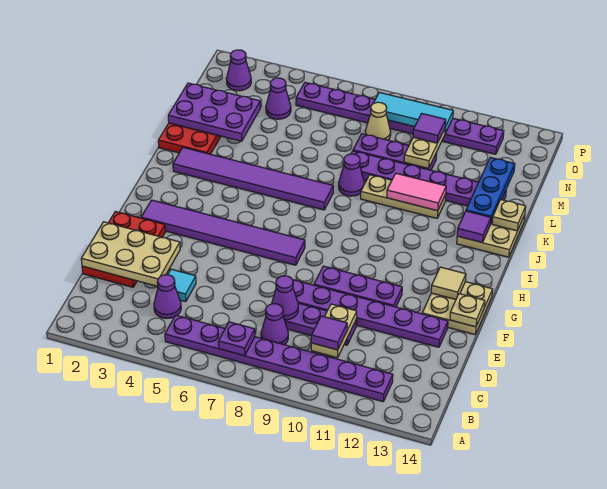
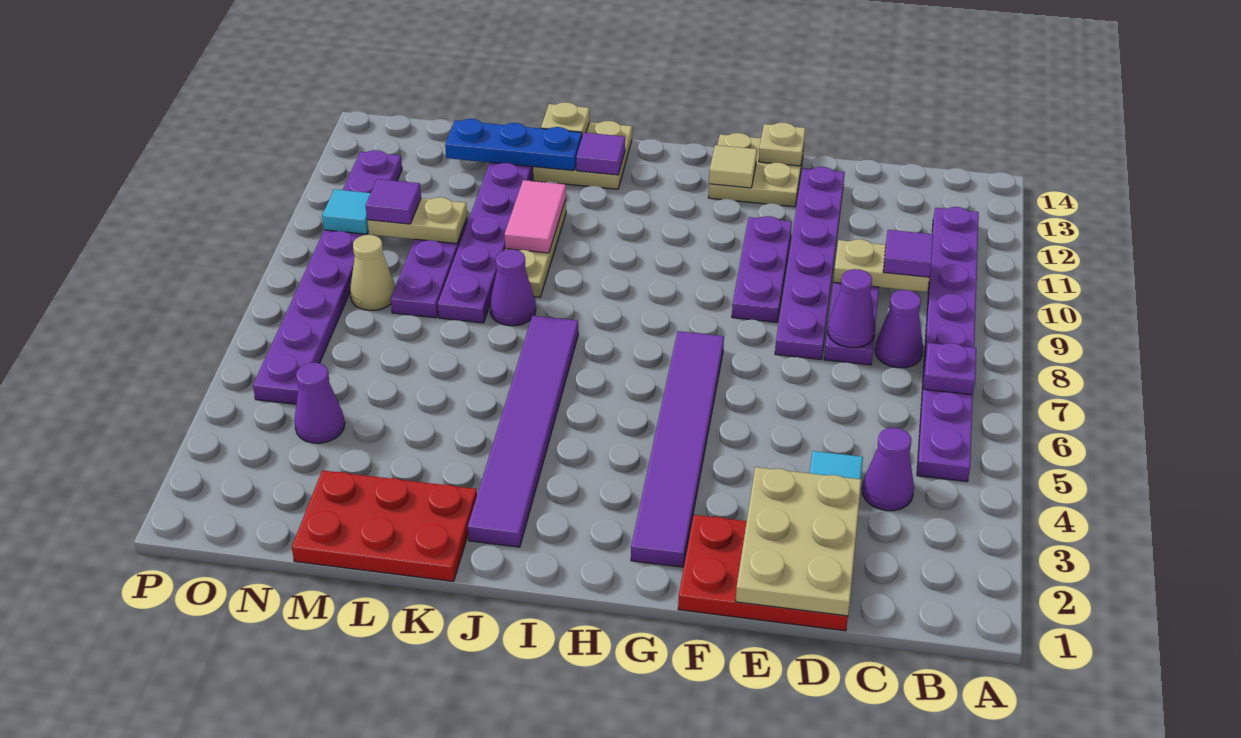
purple plate L1:M3 level 2 -> none
purple cone O2 level 1 -> none
cyan tile O8:O10 level 2 -> cyan tile O10 level 2

